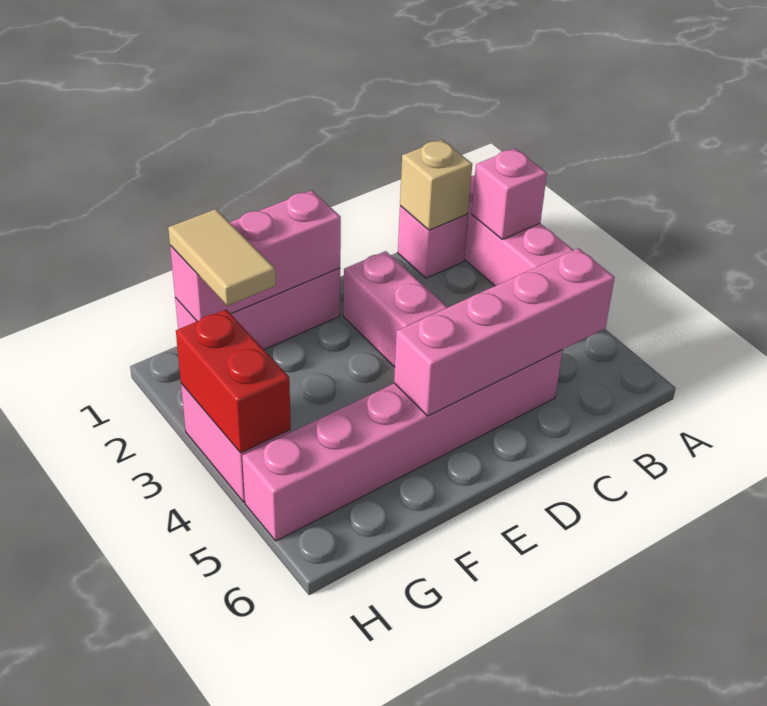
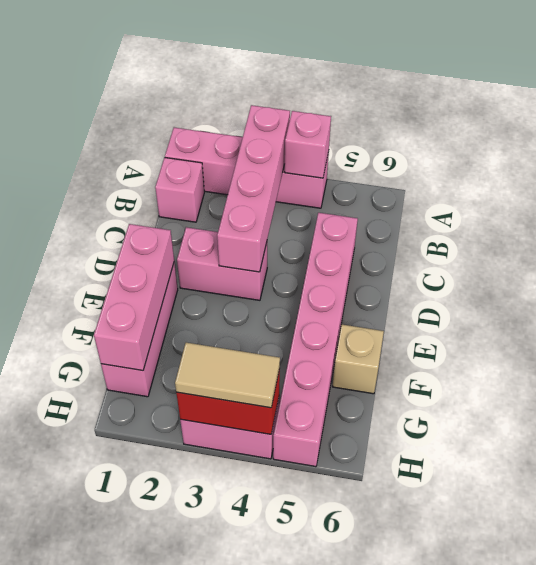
pink brick A2 level 2 -> pink brick A4 level 2
tan brick B1 level 2 -> tan brick F6 level 1
pink brick B5:E5 level 2 -> pink brick A3:D3 level 2
tan tile G1:G2 level 3 -> tan tile H3:H4 level 3

